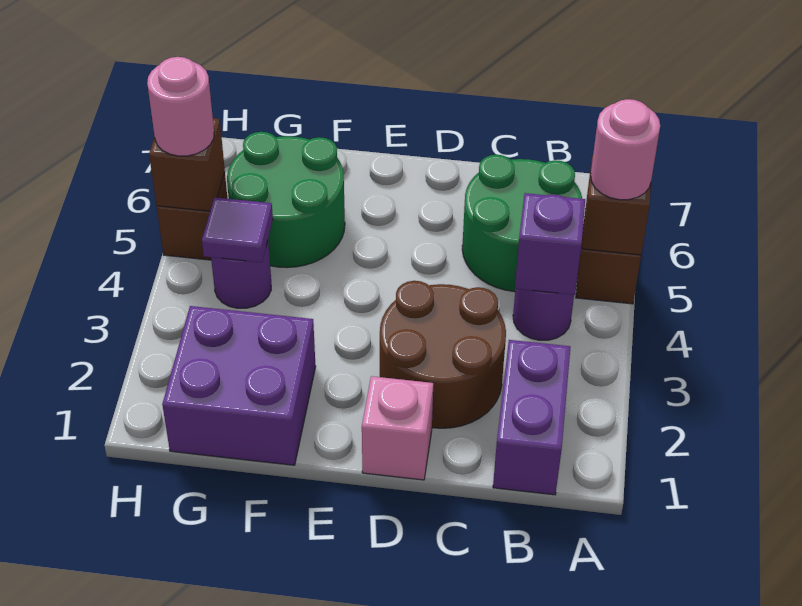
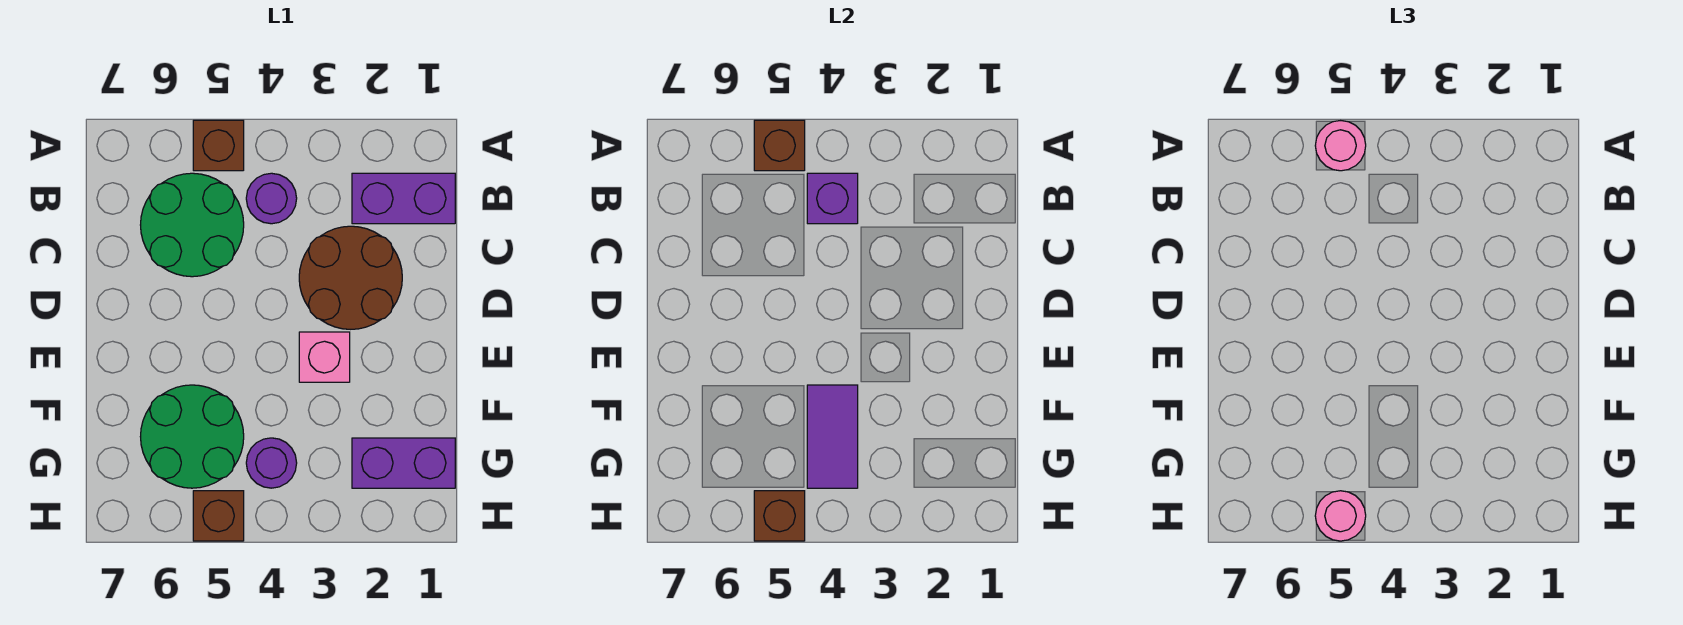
pink brick D1 level 1 -> pink brick E3 level 1
purple brick F1:G2 level 1 -> purple brick G1:G2 level 1
purple tile G4 level 2 -> purple tile F4:G4 level 2

